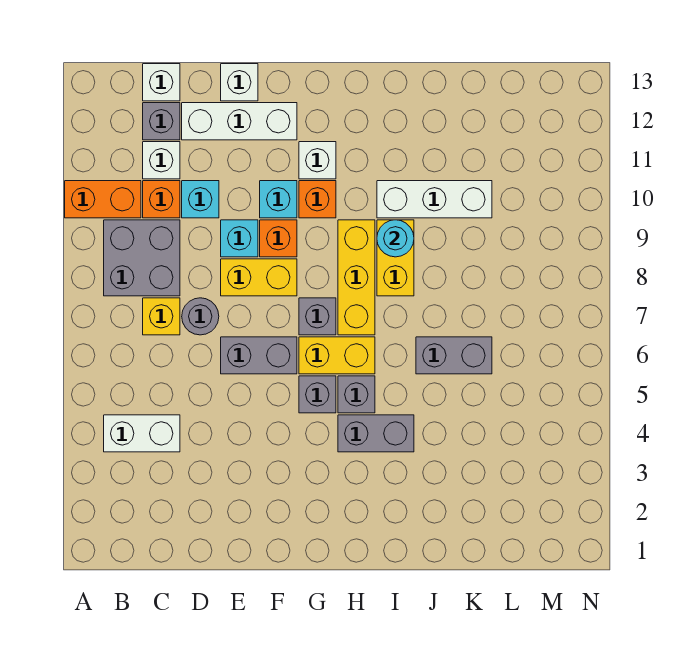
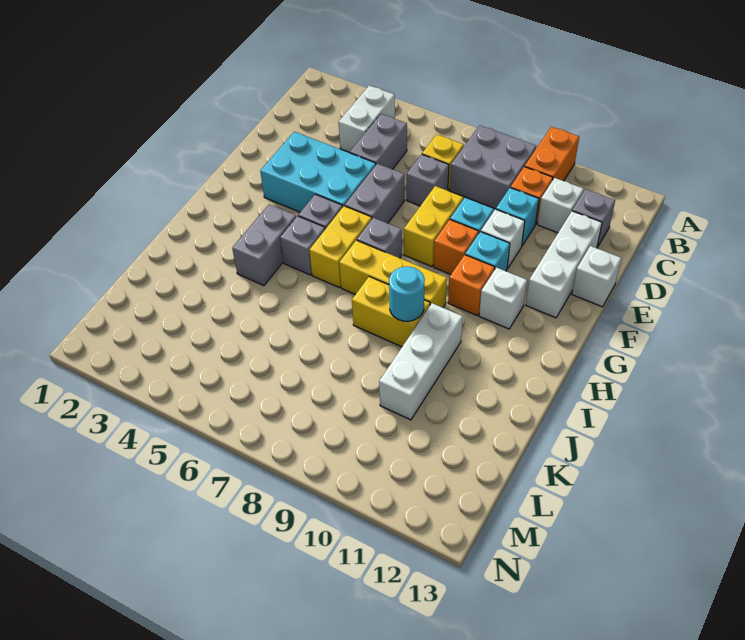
white brick C13 level 1 -> white brick E10 level 1
grey round brick D7 level 1 -> grey brick D7 level 1
none -> cyan brick E3:F5 level 1
grey brick J6:K6 level 1 -> grey brick C5:D5 level 1

